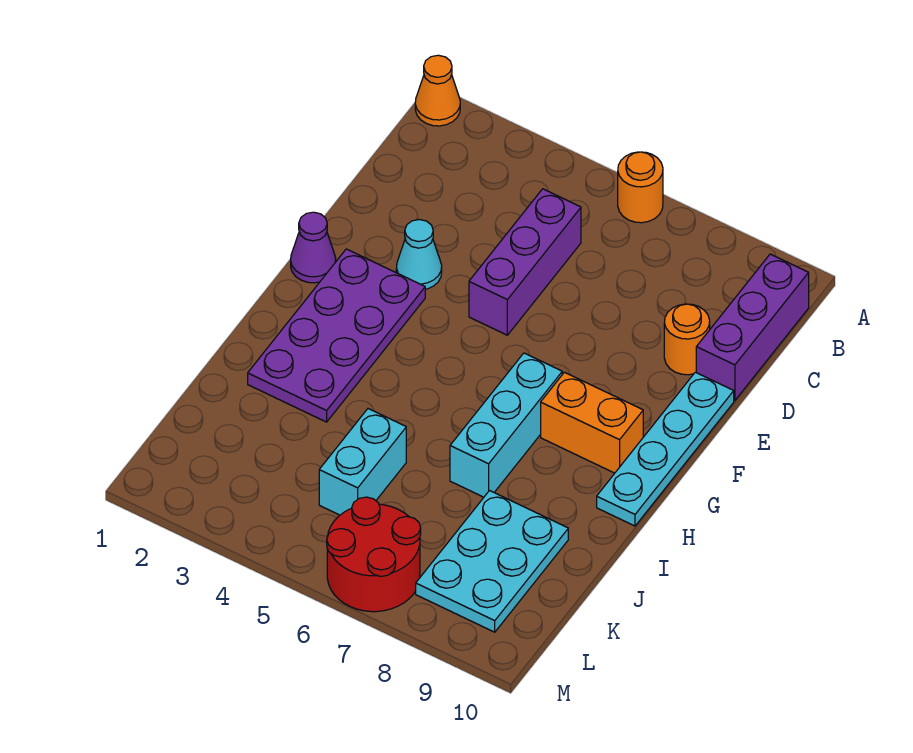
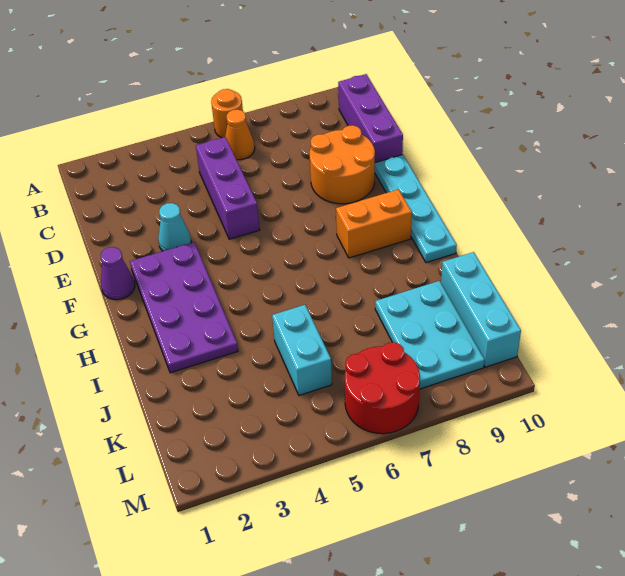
orange cone A1 level 1 -> orange cone B6 level 1
orange round brick D9 level 1 -> orange round brick D8:E9 level 1
cyan brick G7:I7 level 1 -> cyan brick J10:L10 level 1

